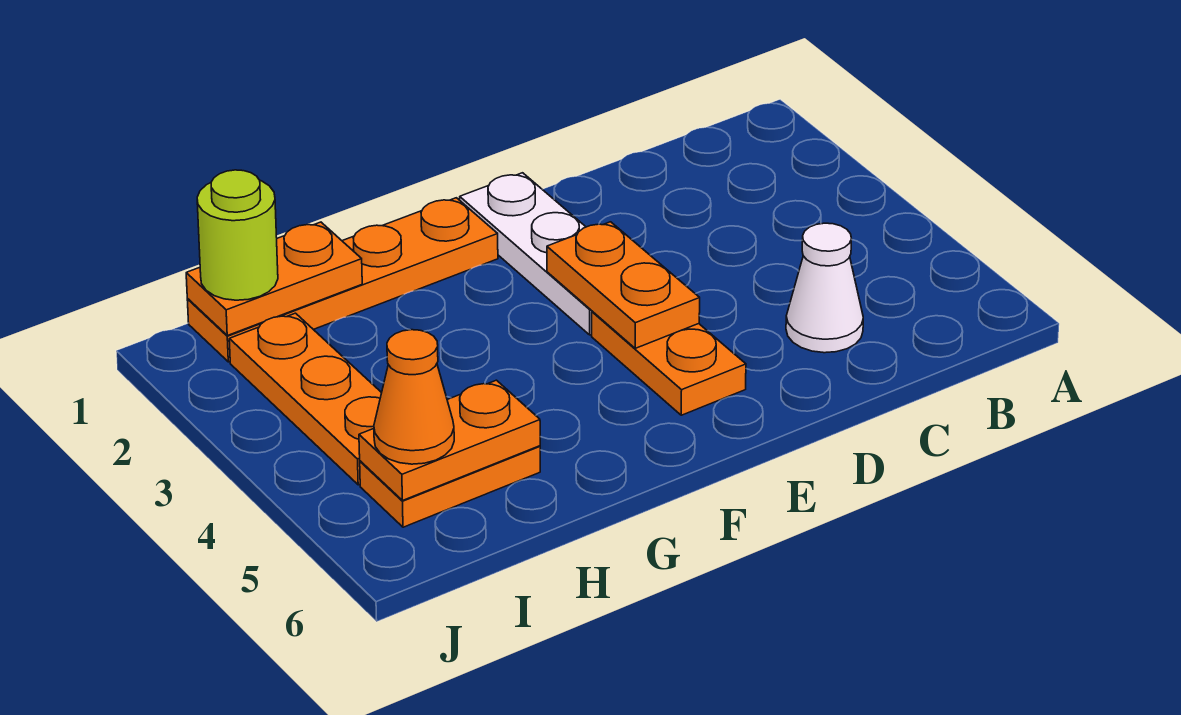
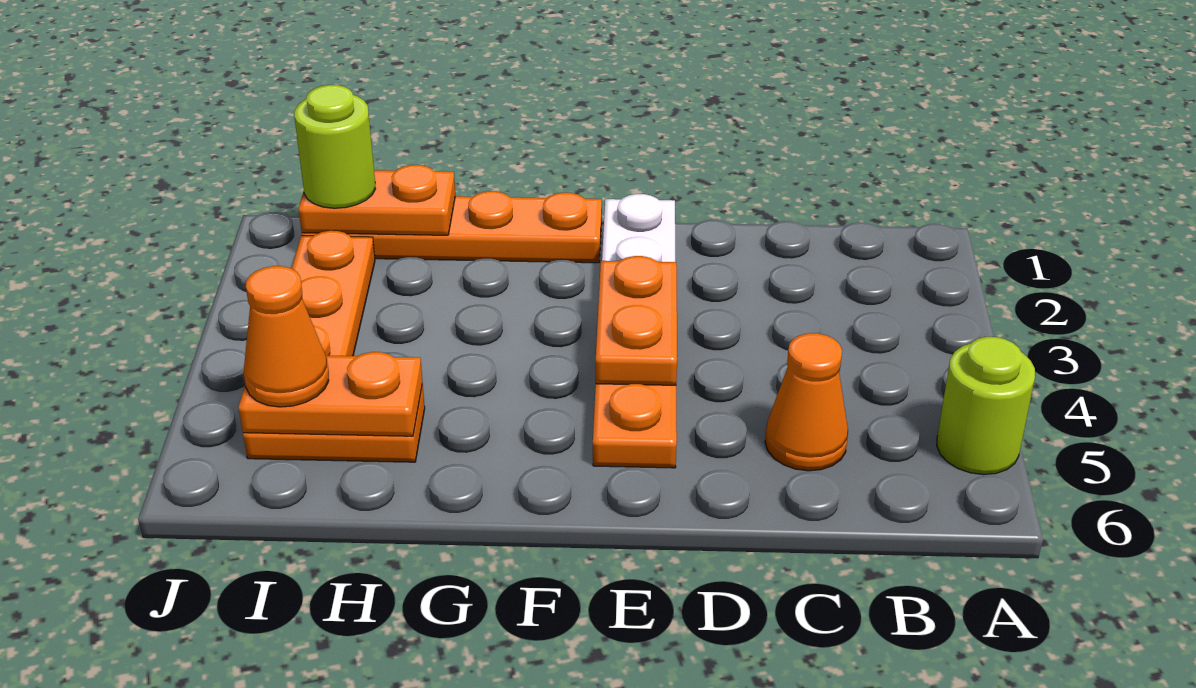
none -> lime round brick A5 level 1
white cone C5 level 1 -> orange cone C5 level 1

